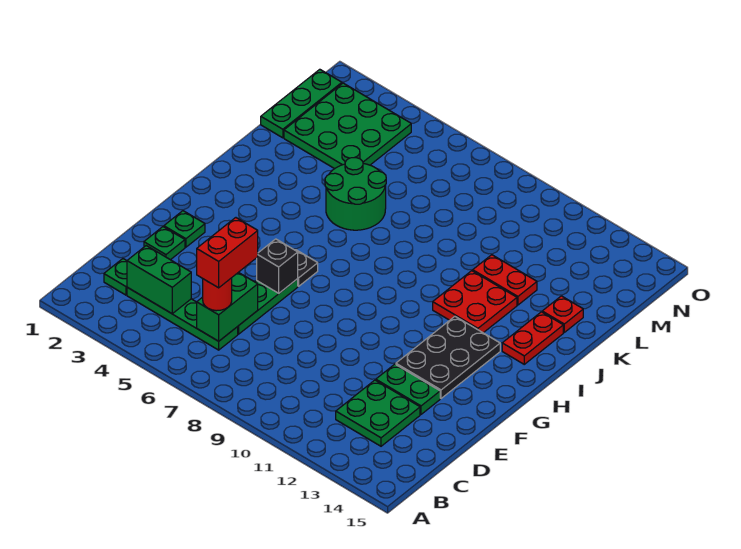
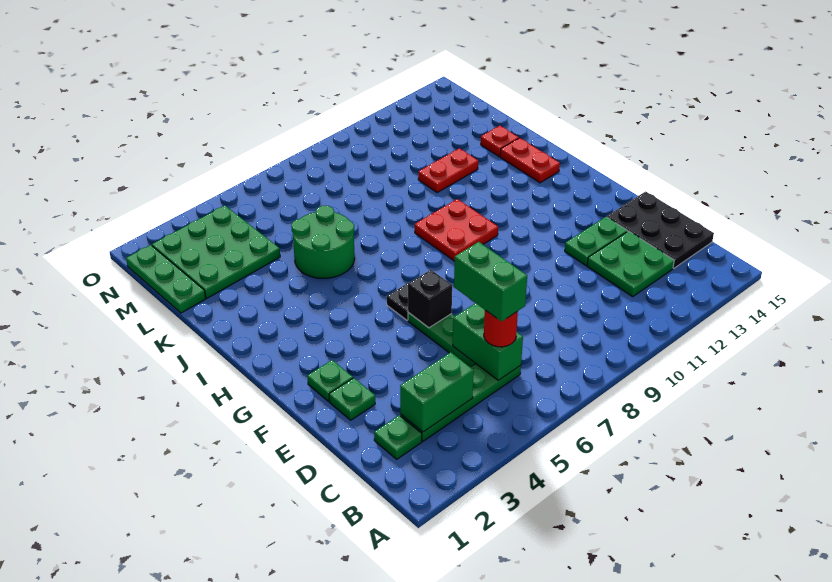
red brick C6:D6 level 4 -> green brick C6:D6 level 4
black plate F12:H13 level 1 -> black plate C14:E15 level 1
red plate I11:J12 level 1 -> red plate H9:I10 level 1

